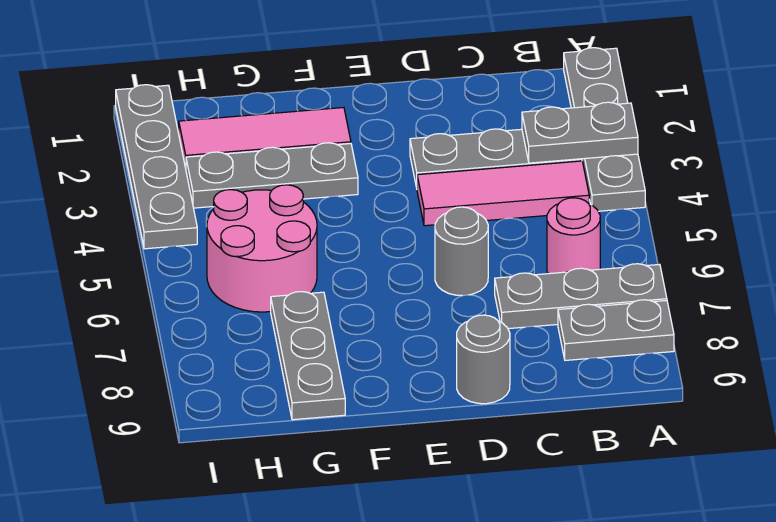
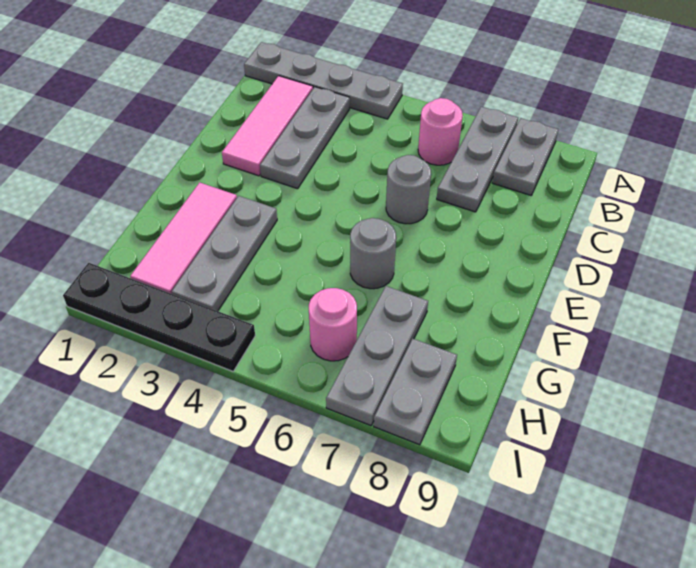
grey plate A3:B3 level 2 -> grey plate H8:I8 level 1
pink tile B4:D4 level 1 -> pink tile B2:D2 level 1
grey round brick D9 level 1 -> grey round brick F6 level 1
pink round brick G5:H6 level 1 -> pink round brick H6 level 1
grey plate G7:G9 level 1 -> grey plate G7:I7 level 1
grey plate I1:I4 level 1 -> black plate I1:I4 level 1

